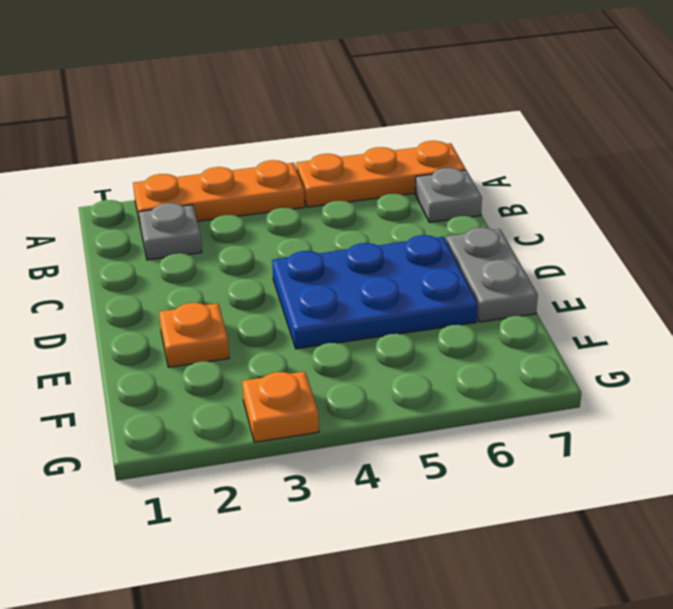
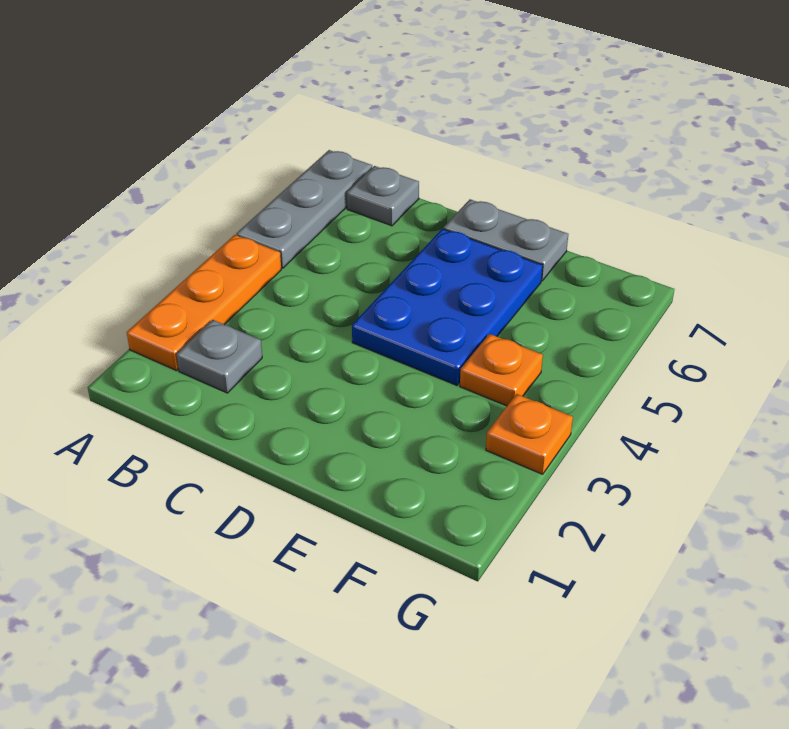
orange plate A5:A7 level 1 -> grey plate A5:A7 level 1
orange plate E2 level 1 -> orange plate F4 level 1

